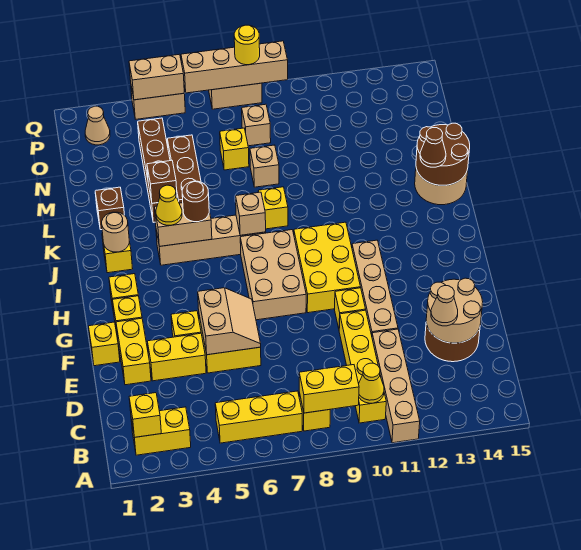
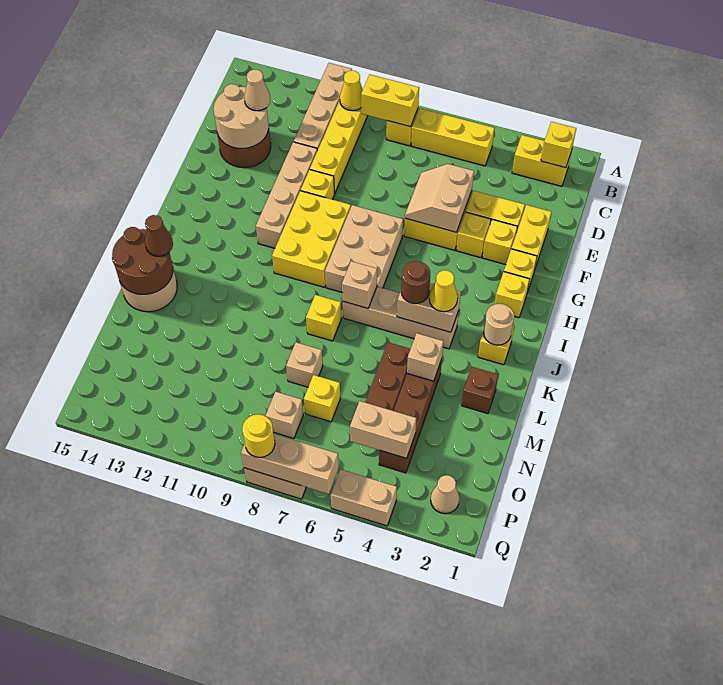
yellow brick F1 level 1 -> yellow brick F3 level 1
brown brick L4 level 2 -> tan brick L4 level 2
tan brick Q4:Q5 level 2 -> tan brick O4:O5 level 2
tan brick Q6:Q9 level 2 -> tan brick Q6:Q8 level 2

